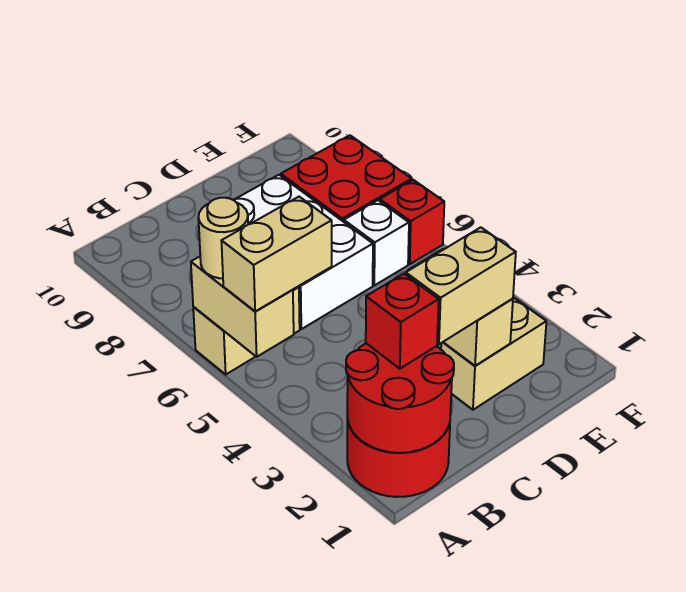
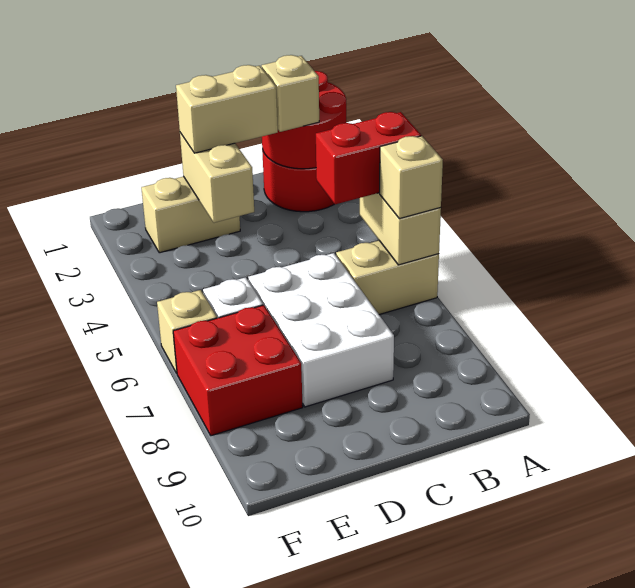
tan brick A5:B5 level 3 -> red brick A5:B5 level 3
tan round brick A6 level 3 -> tan brick A6 level 3
red brick B2 level 3 -> tan brick B2 level 3
red brick F6 level 1 -> tan brick F6 level 1

